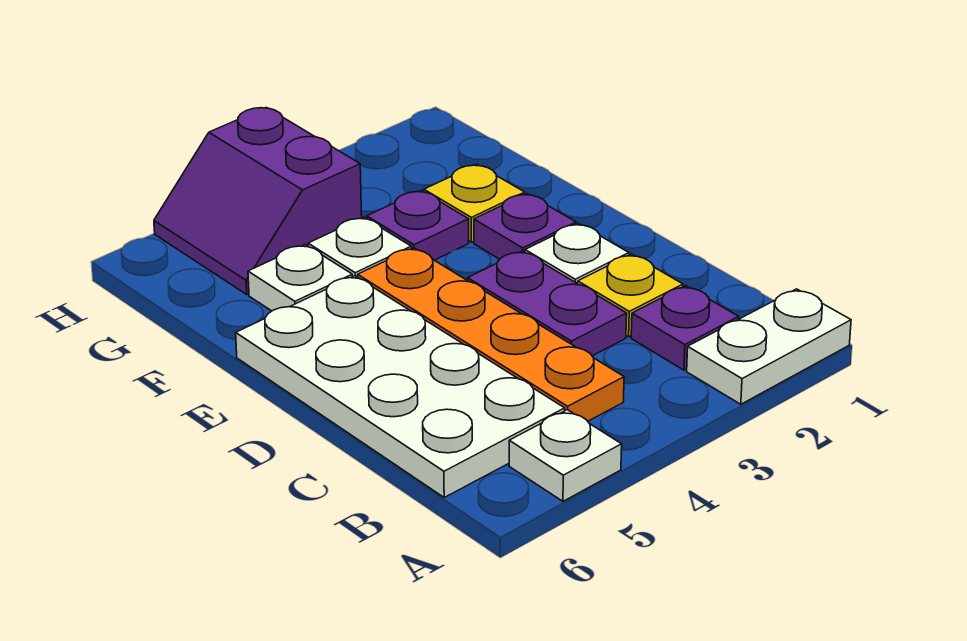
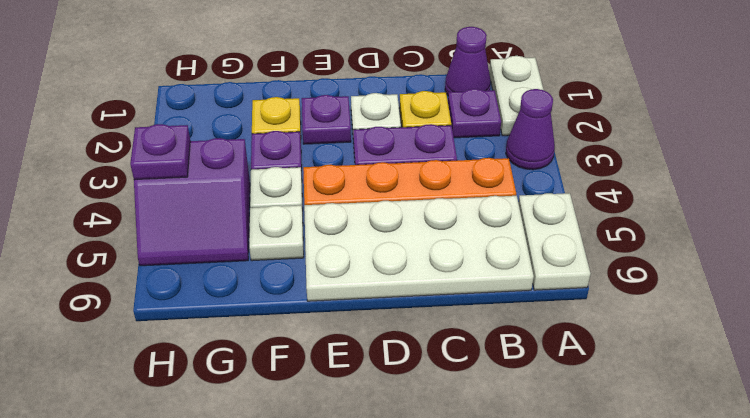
none -> purple cone A3 level 1
white plate A5 level 1 -> white plate A5:A6 level 1
none -> purple cone B1 level 1
none -> purple plate H4 level 2

